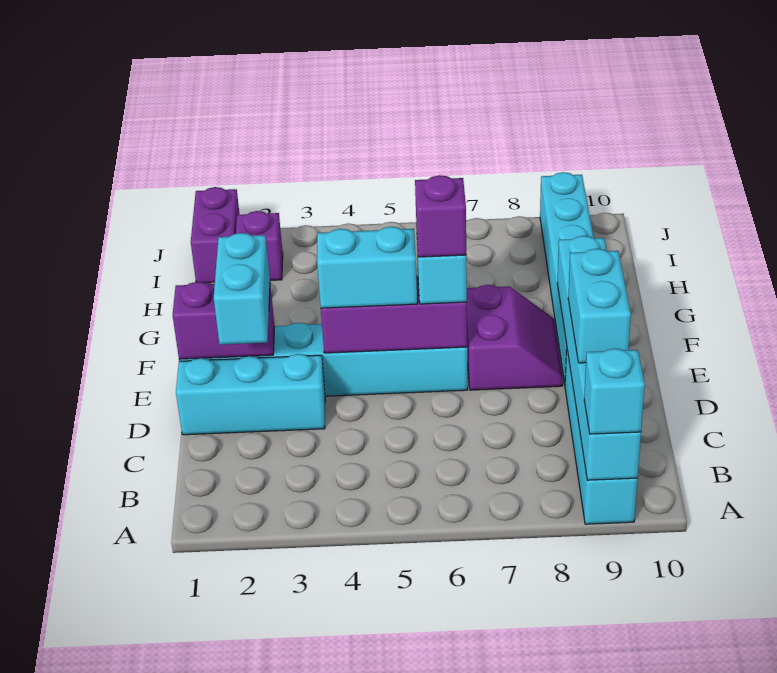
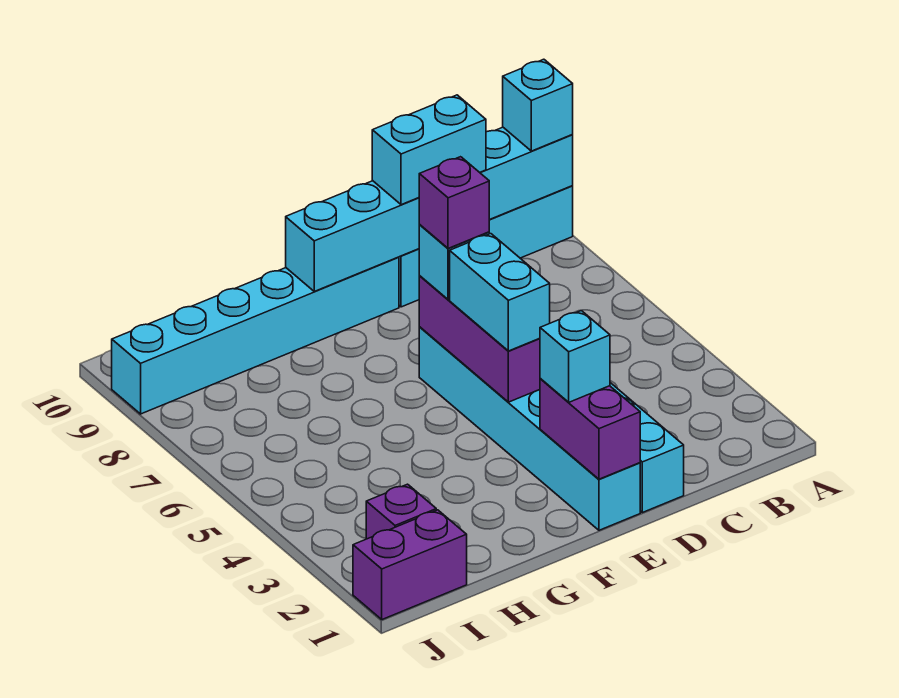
cyan brick D2:E2 level 3 -> cyan brick E2 level 3
purple slope E7:F8 level 1 top 7 -> none

